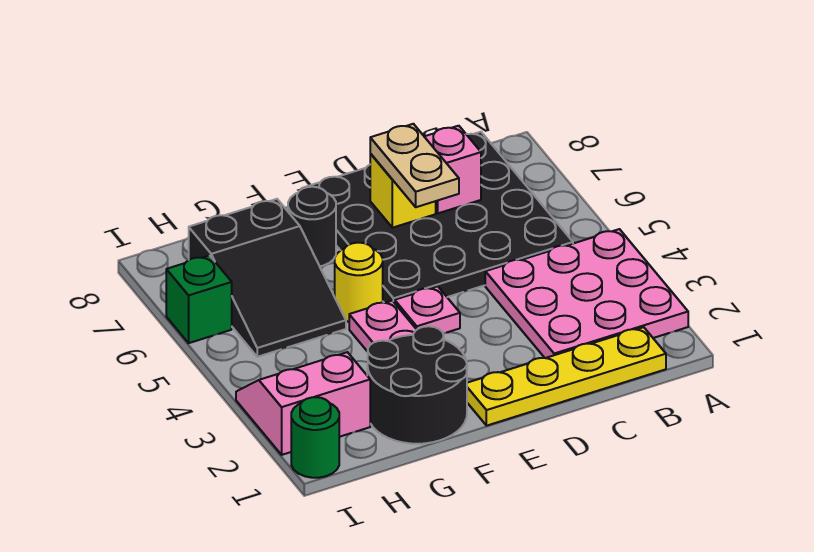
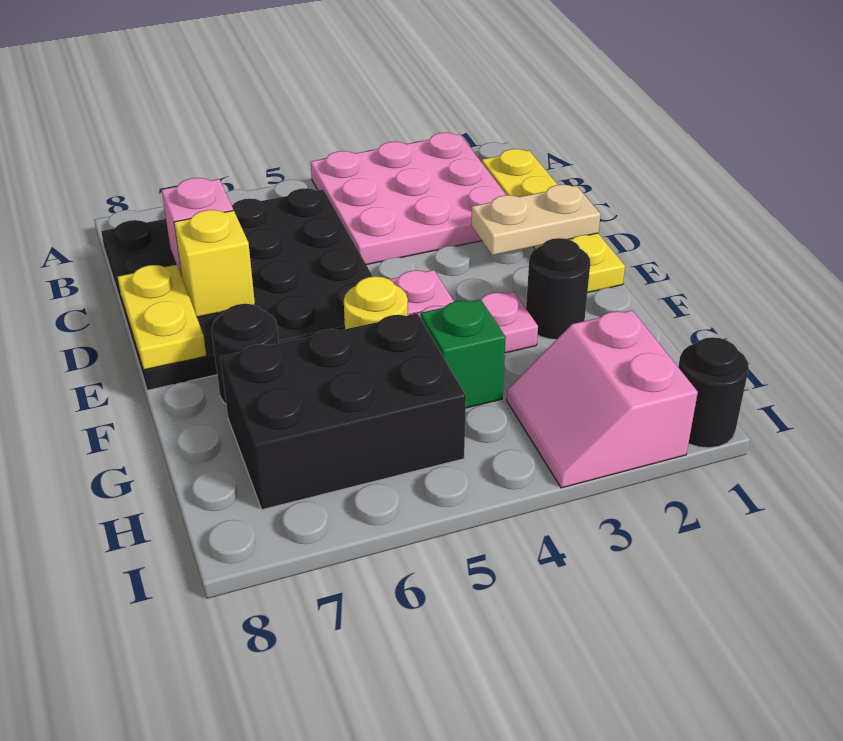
tan plate D6:D7 level 3 -> tan plate D1:D2 level 2
none -> yellow plate D8:E8 level 2
black round brick F1:G2 level 1 -> black round brick F2 level 1
black slope G5:H7 level 1 top 7 -> black brick G5:H7 level 1
green round brick I1 level 1 -> black round brick I1 level 1
green brick I6 level 1 -> green brick G4 level 1

